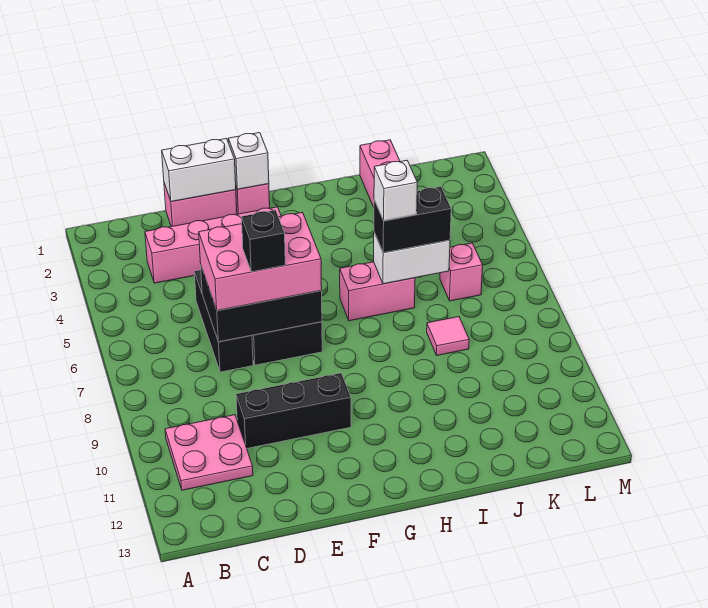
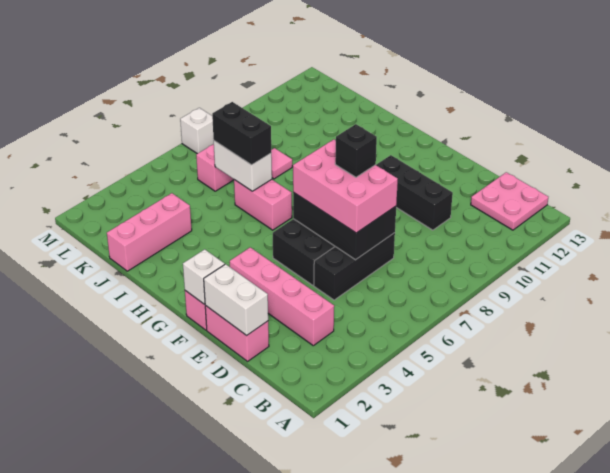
pink plate B10:C11 level 1 -> pink plate B12:C13 level 1
white brick I6 level 4 -> white brick M7 level 1

